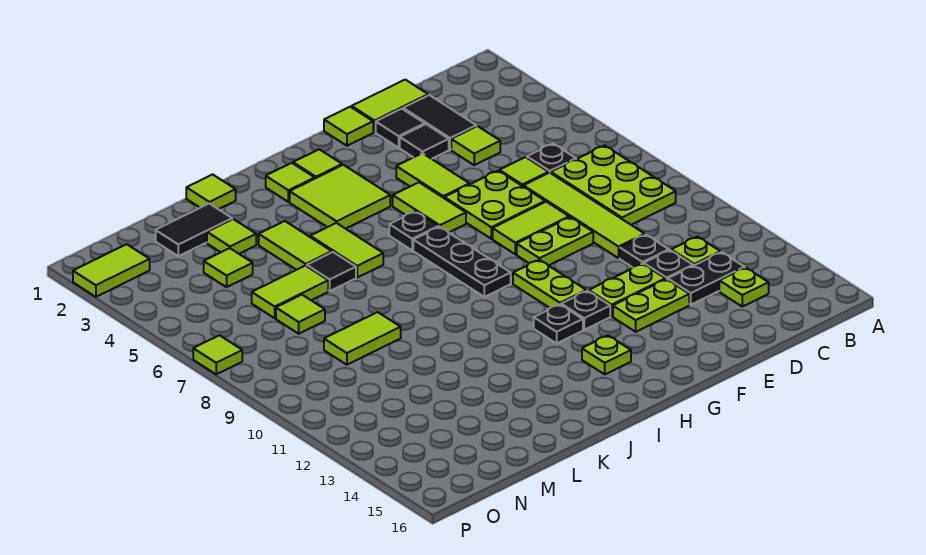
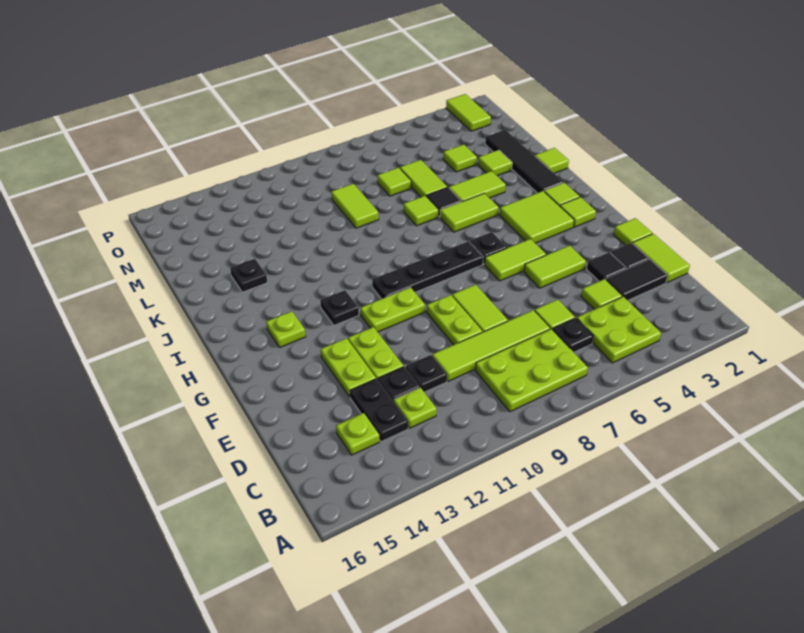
lime plate E6:F7 level 1 -> lime plate B4:C5 level 1
black plate G12 level 1 -> black plate K14 level 1
black plate H7:H9 level 1 -> black plate H7:H10 level 1
black tile L2:M2 level 1 -> black tile J2:M2 level 1
lime tile P7 level 1 -> lime tile K7 level 1

